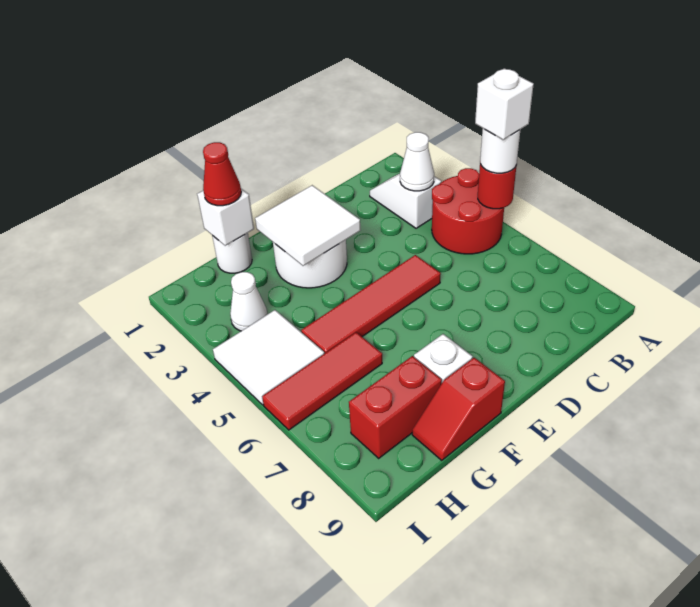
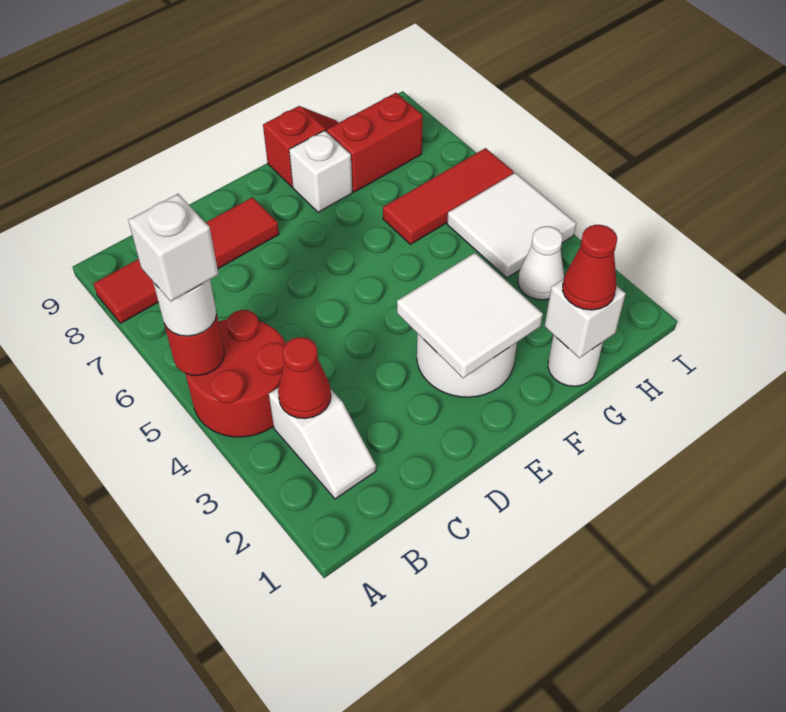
white cone B3 level 2 -> red cone B3 level 2
red tile D5:G5 level 1 -> red tile A8:D8 level 1

